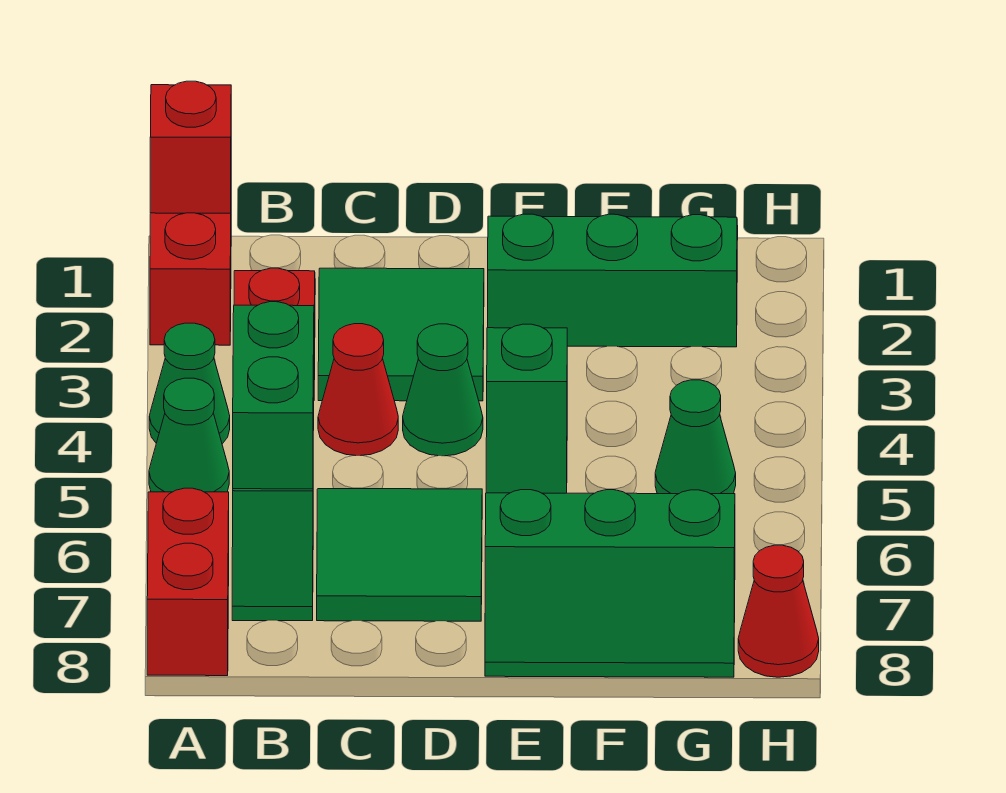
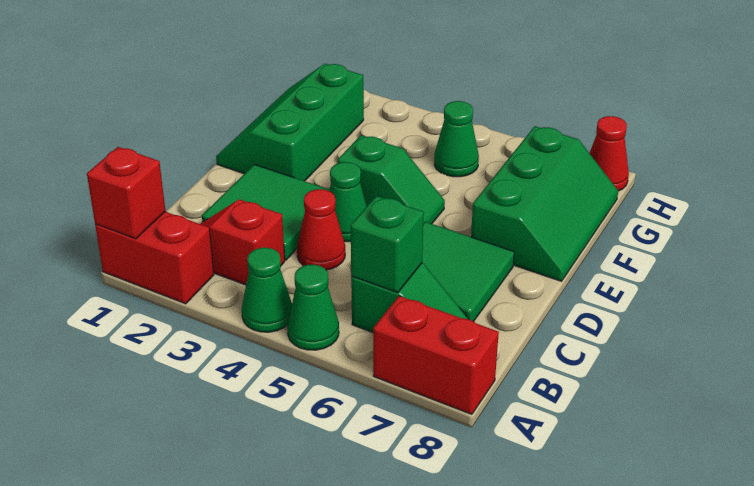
green brick B5:B6 level 2 -> green brick B6 level 2

